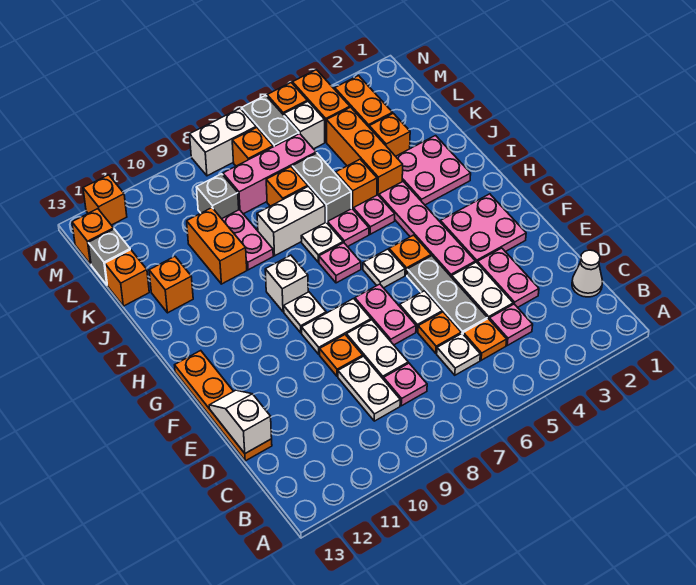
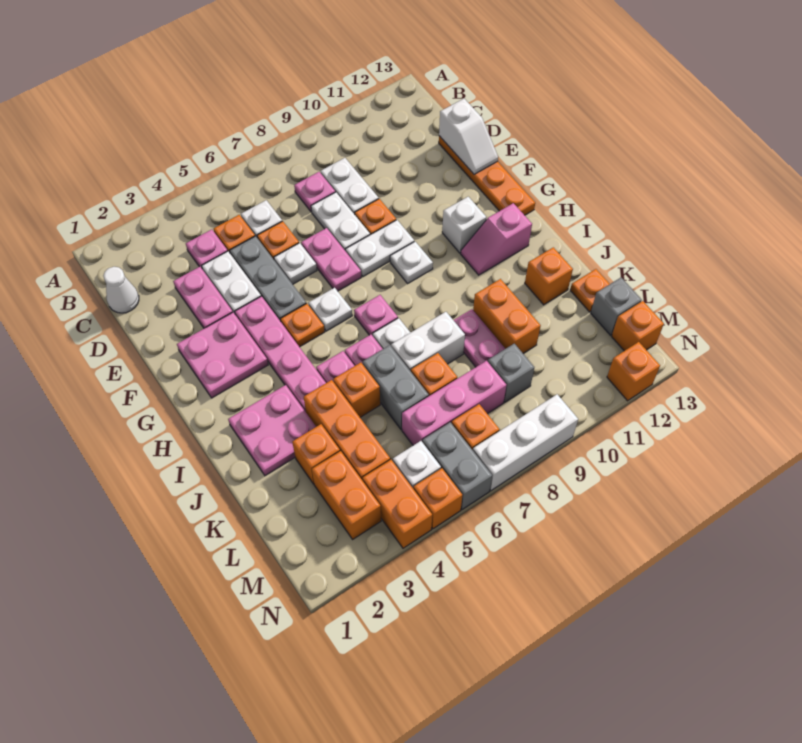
white brick H9 level 1 -> white brick G11 level 1
none -> pink slope H11:H12 level 1 top 12
orange brick K13 level 1 -> orange plate K13 level 1
white brick N7:N8 level 1 -> white brick N7:N9 level 1

